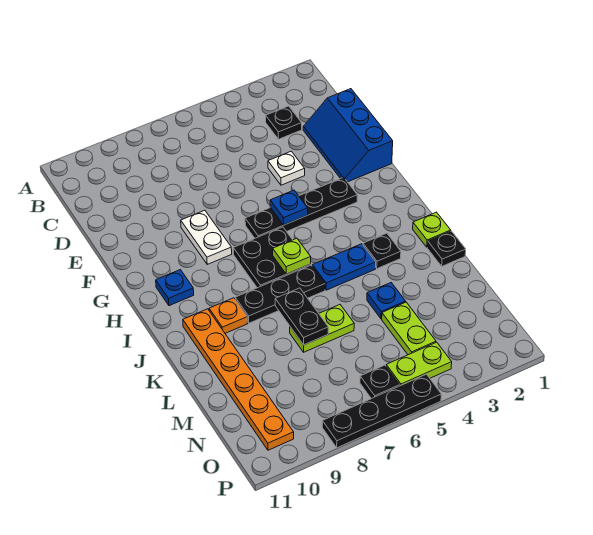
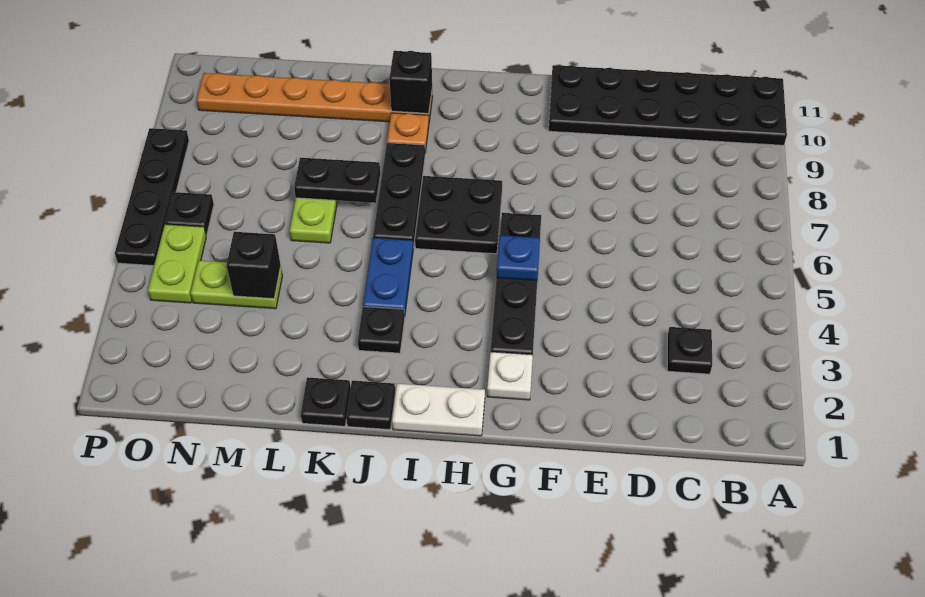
none -> black plate A10:F11 level 1
blue slope D1:F2 level 1 top 1 -> none
white plate E4 level 1 -> white plate G2 level 1
white plate F8:G8 level 1 -> white plate H1:I1 level 1
blue plate H10 level 1 -> none
lime plate I6 level 2 -> none
lime plate J1 level 1 -> black plate J1 level 1
none -> black brick J10 level 2
blue plate L4 level 1 -> none
none -> black brick M4 level 2

